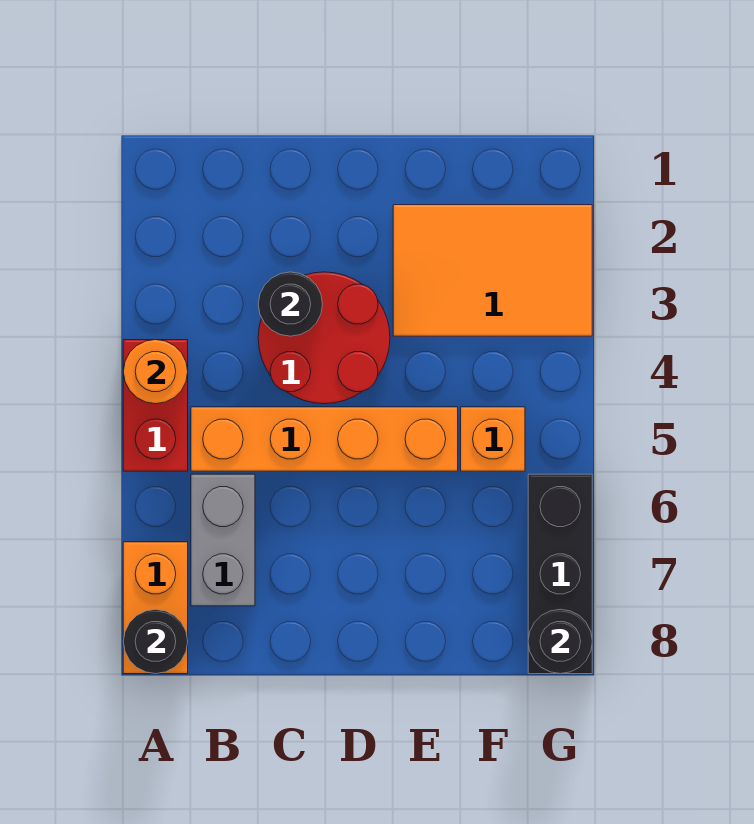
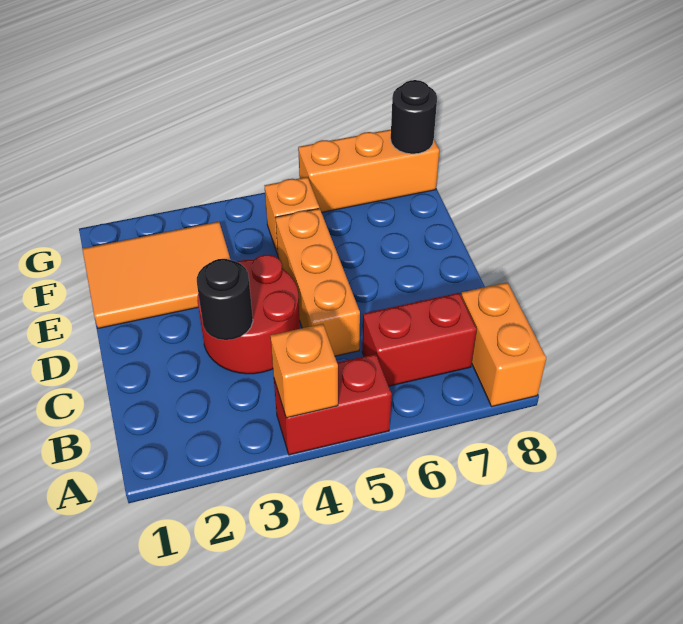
orange round brick A4 level 2 -> orange brick A4 level 2
orange brick A7:A8 level 1 -> orange brick A8:B8 level 1
black round brick A8 level 2 -> none
orange brick B5:E5 level 1 -> orange brick C5:E5 level 1
grey brick B6:B7 level 1 -> red brick B6:B7 level 1
orange tile E2:G3 level 1 -> orange tile E1:F3 level 1
black brick G6:G8 level 1 -> orange brick G6:G8 level 1

